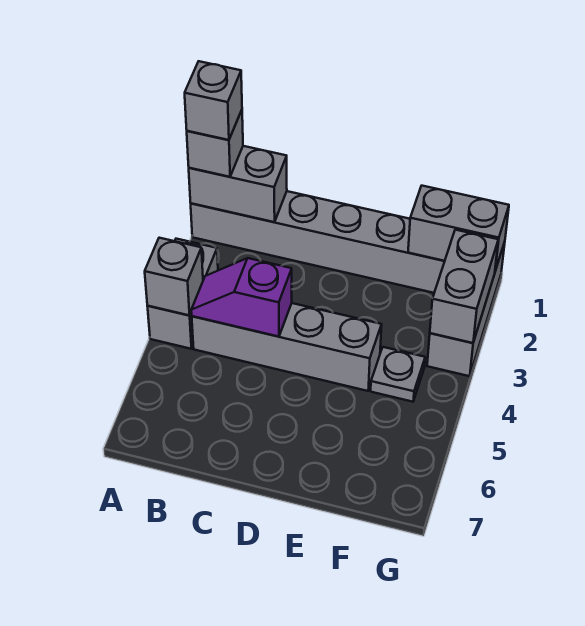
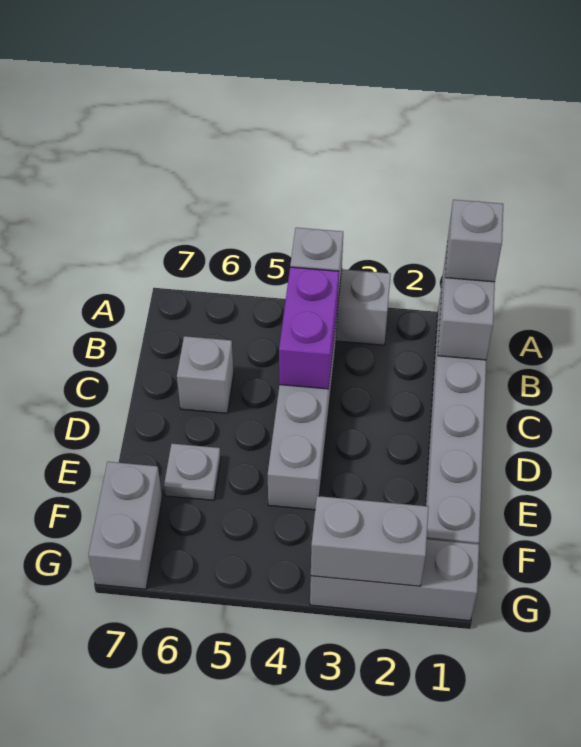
grey brick A1 level 4 -> grey brick C6 level 1
purple slope B4:C4 level 2 top C -> purple brick B4:C4 level 2
grey brick F1:G1 level 2 -> grey brick F7:G7 level 1
grey plate F4 level 1 -> grey plate E6 level 1

